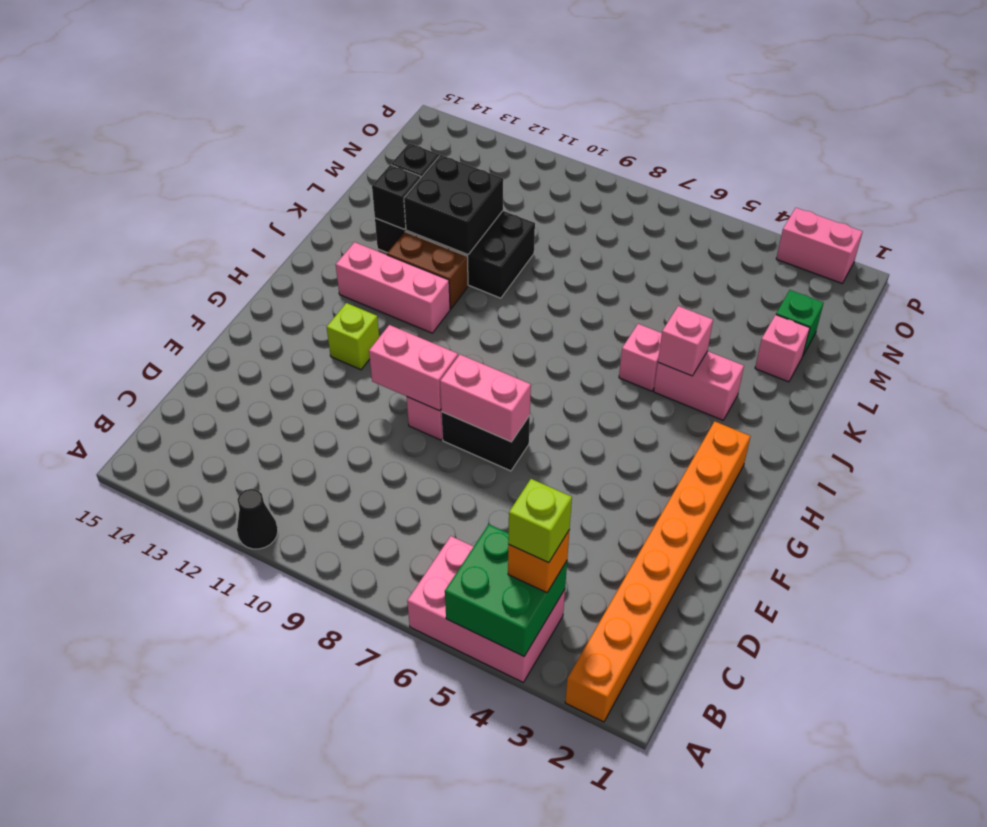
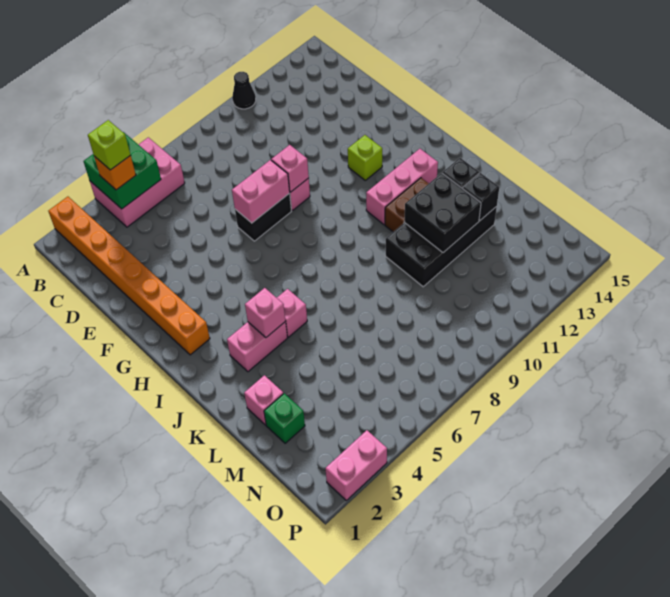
pink brick F9:F10 level 2 -> pink brick F9 level 2

